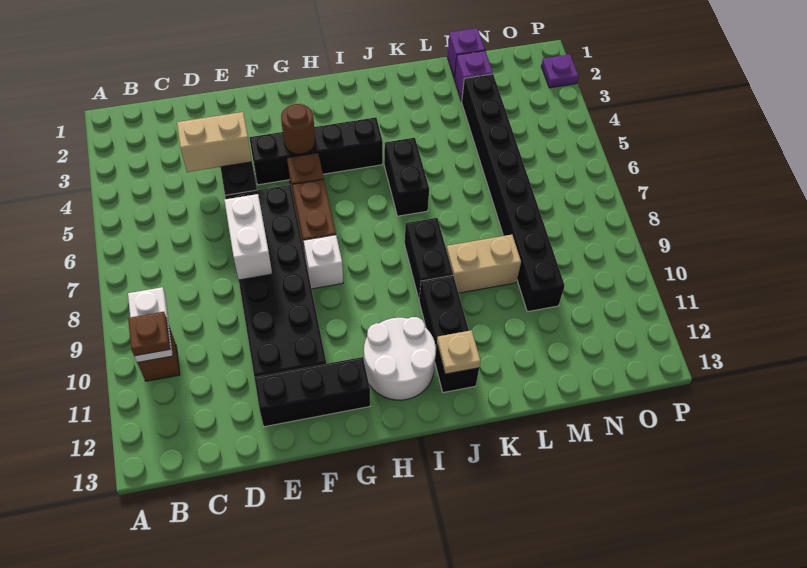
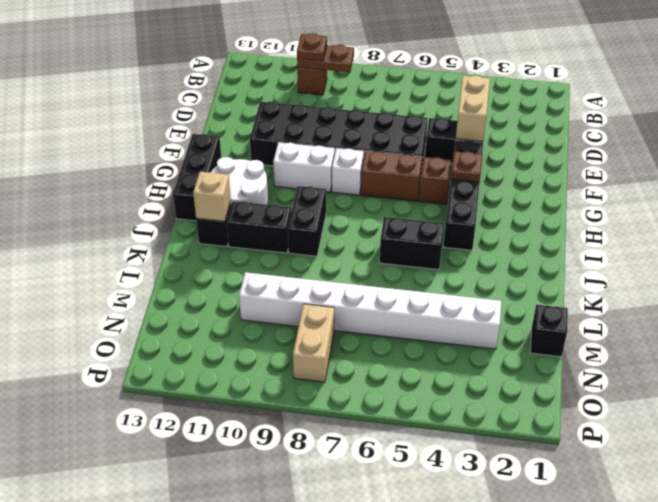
white plate B9:B10 level 2 -> brown plate B9:B10 level 2
white brick E7:E8 level 2 -> white brick G9:G10 level 1
black brick E12:G12 level 1 -> black brick G13:I13 level 1
brown round brick G4 level 2 -> brown plate G4 level 2
black brick J8:J9 level 1 -> black brick I9:J9 level 1
tan plate J12 level 2 -> tan brick J12 level 2
tan brick K9:L9 level 1 -> tan brick N8:O8 level 1
purple brick M1 level 1 -> black brick M1 level 1
purple brick M2 level 1 -> none
black brick M3:M10 level 1 -> white brick M3:M10 level 1
purple plate P2 level 1 -> none

